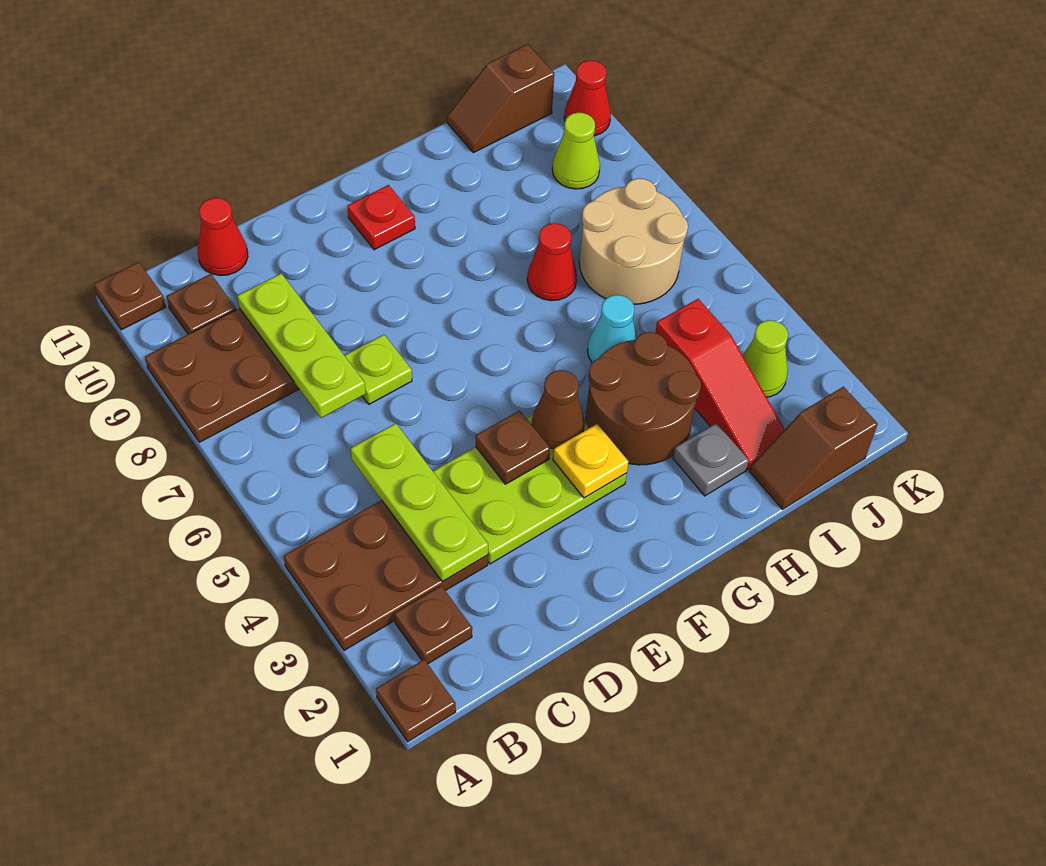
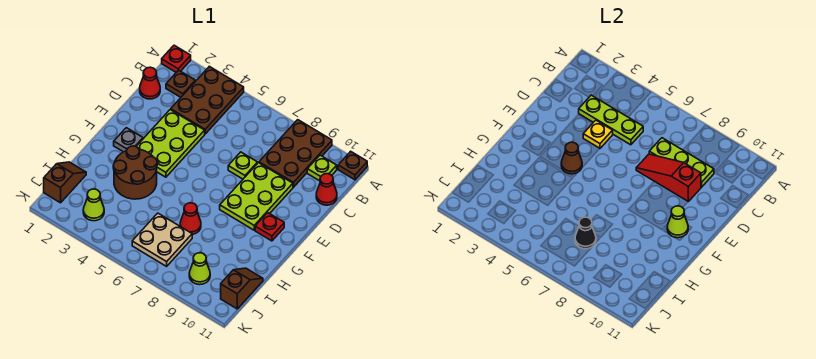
brown plate A1 level 1 -> red plate A1 level 1
brown plate B10 level 1 -> lime plate B10 level 1
none -> lime plate D8:F9 level 1
brown plate E4 level 2 -> none
yellow plate F3 level 2 -> yellow plate D4 level 2
none -> lime cone F10 level 2
grey plate H2 level 1 -> grey plate F2 level 1
cyan cone H5 level 1 -> none
red slope I2:I4 level 1 top 4 -> red slope D7:D9 level 2 top 9
tan round brick I6:J7 level 1 -> tan plate I6:J7 level 1
none -> black cone I7 level 2
red cone K10 level 1 -> red cone C1 level 1

